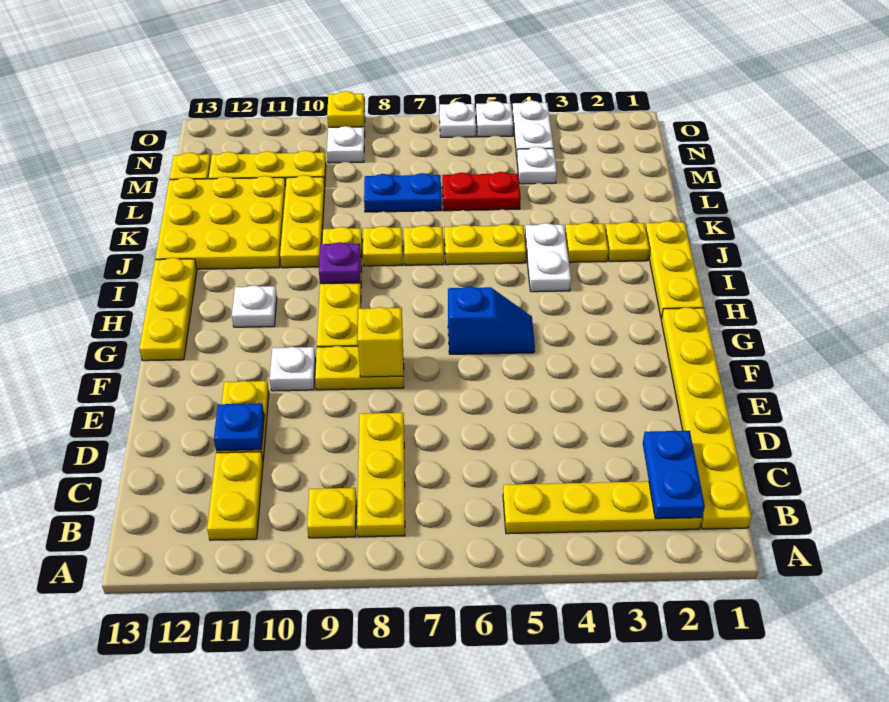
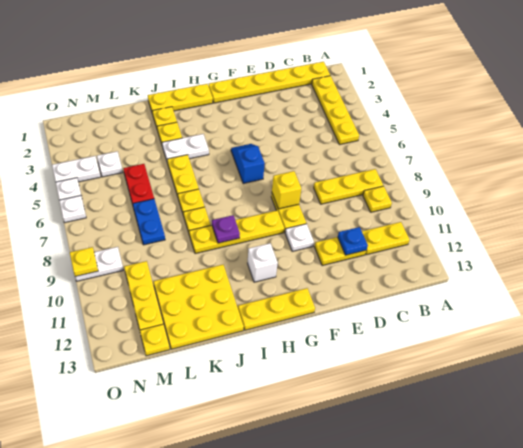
blue plate B2:C2 level 2 -> none
white plate H11 level 1 -> white brick H11 level 1
yellow plate J10:L10 level 1 -> none

